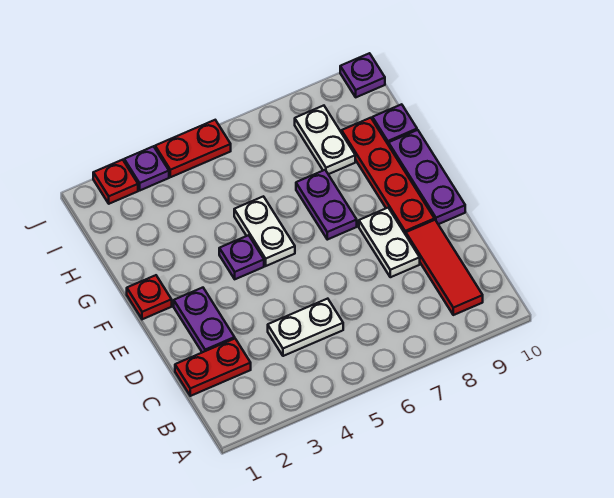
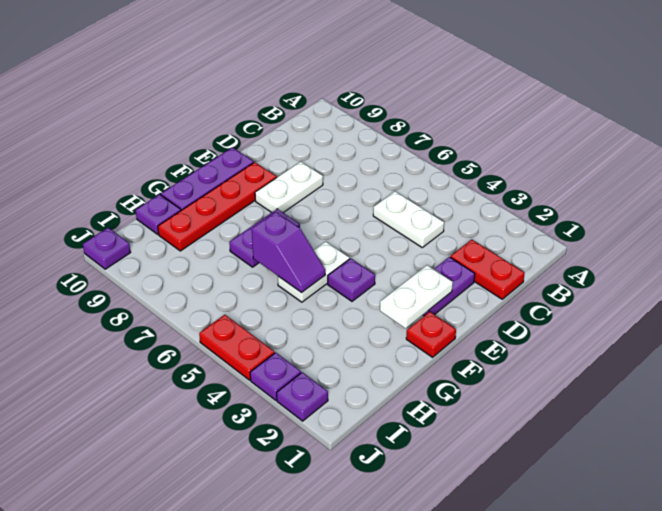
red tile B9:D9 level 1 -> none
none -> purple slope G5:G6 level 2 top 6
white plate H8:I8 level 1 -> white plate E2:F2 level 2
red plate J2 level 1 -> purple plate J2 level 1

